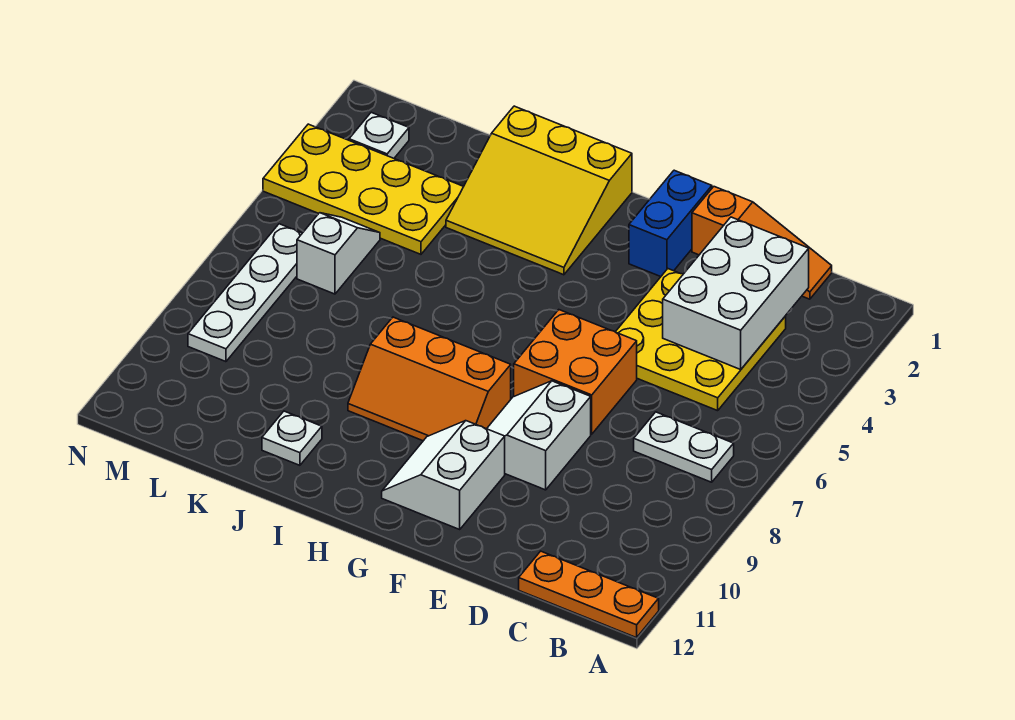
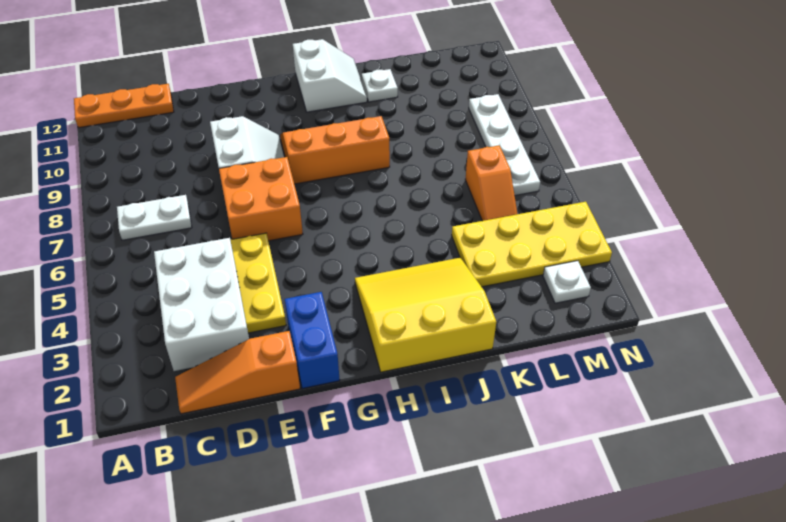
white slope F10:G11 level 1 top F -> white slope H11:I12 level 1 top H
white slope L5:L6 level 1 top 6 -> orange slope L5:L6 level 1 top 6

